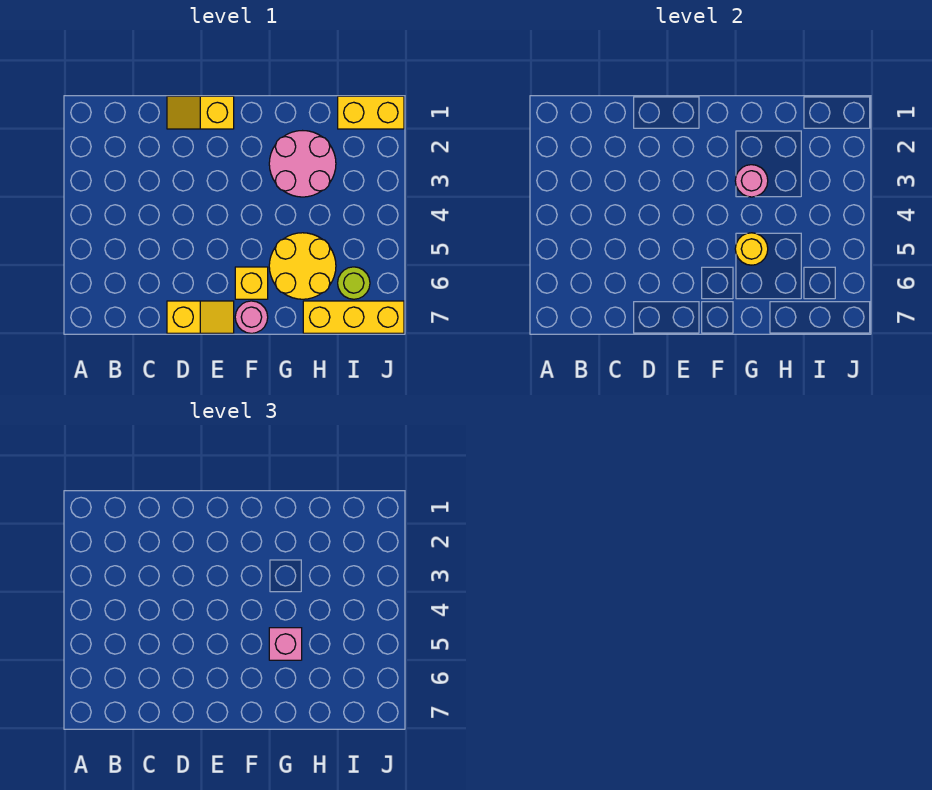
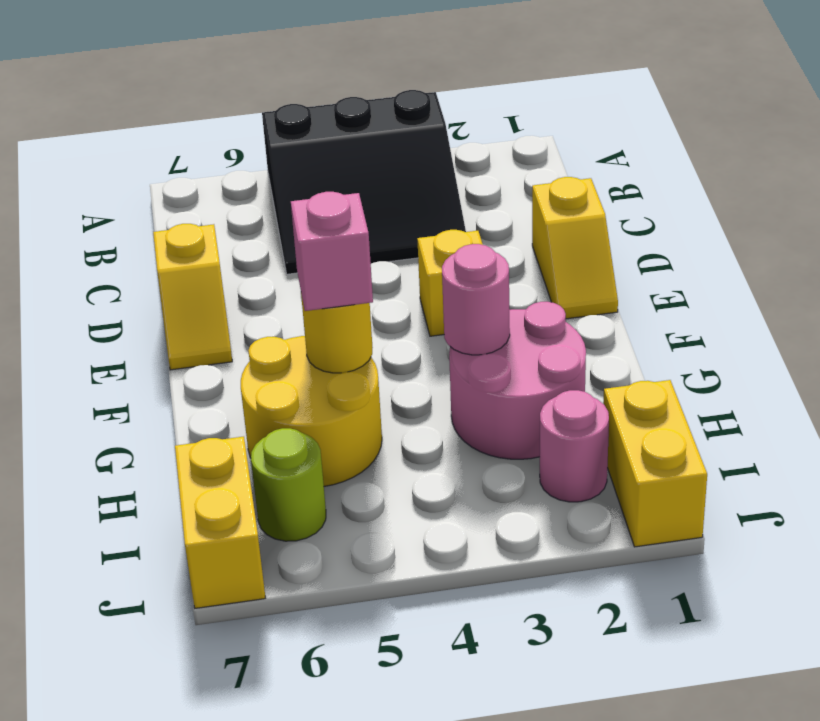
none -> black slope A3:C5 level 1 top A
yellow slope D1:E1 level 1 top E -> yellow slope D1:E1 level 1 top D
yellow brick F6 level 1 -> yellow brick E3 level 1
pink round brick F7 level 1 -> pink round brick I2 level 1
yellow brick H7:J7 level 1 -> yellow brick I7:J7 level 1

